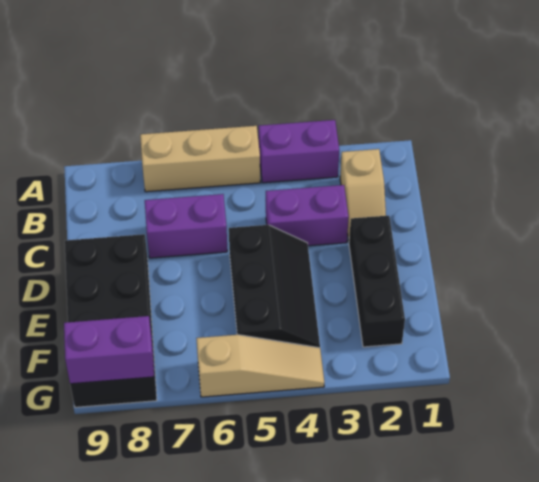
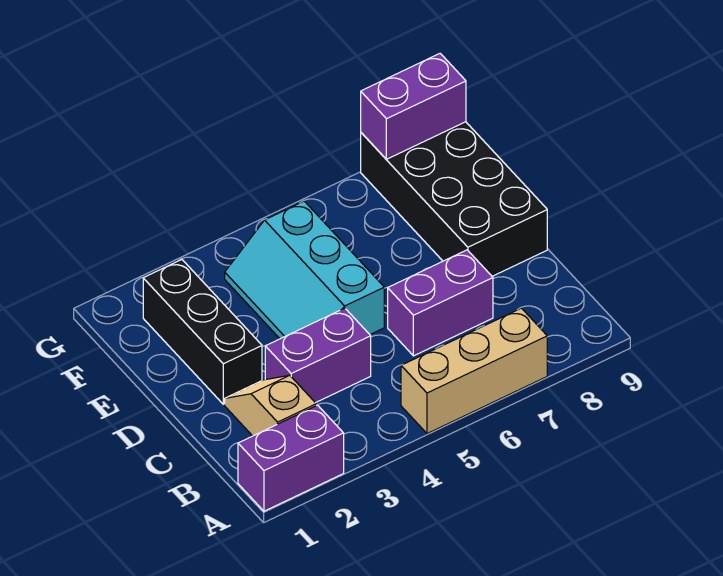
purple brick A3:A4 level 1 -> purple brick A1:A2 level 1
black slope D4:F5 level 1 top 5 -> cyan slope D4:F5 level 1 top 5
tan slope G4:G6 level 1 top 6 -> none

